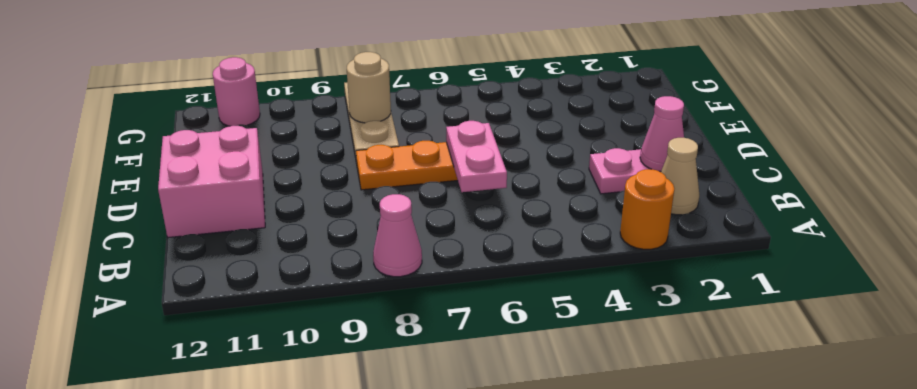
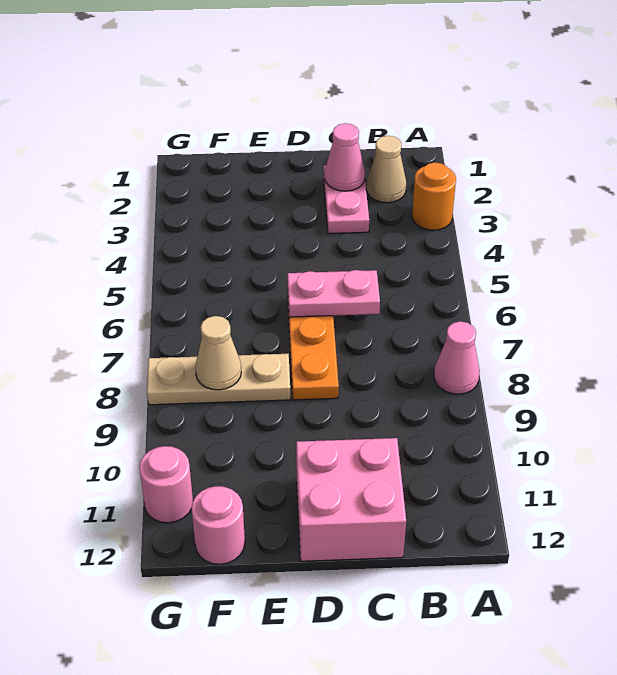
tan round brick F8 level 2 -> tan cone F8 level 2
none -> pink round brick F12 level 1

